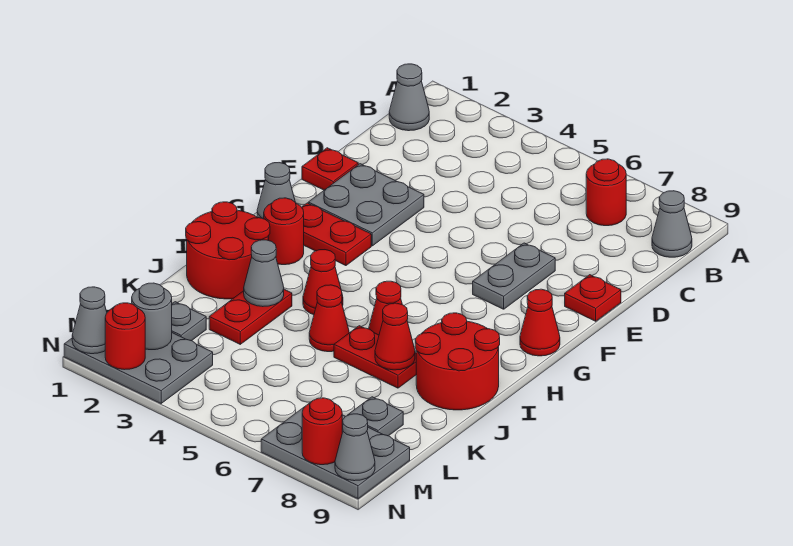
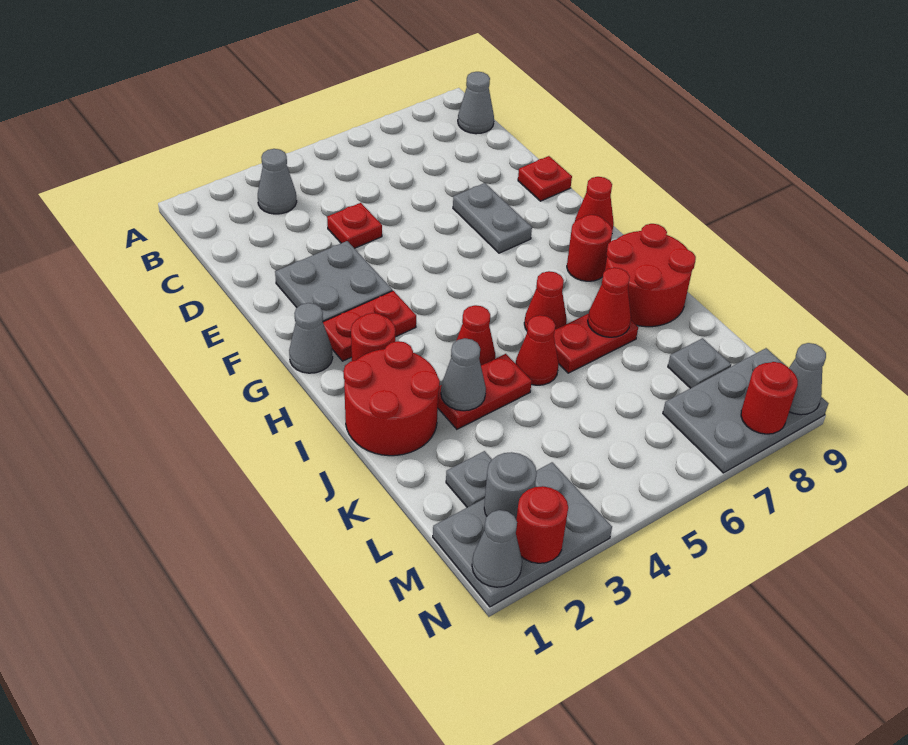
grey cone B1 level 1 -> grey cone B3 level 1
red round brick B7 level 1 -> red round brick H8 level 1
red plate E1 level 1 -> red plate D4 level 1
red plate J3:K3 level 1 -> red plate J3:J4 level 1

